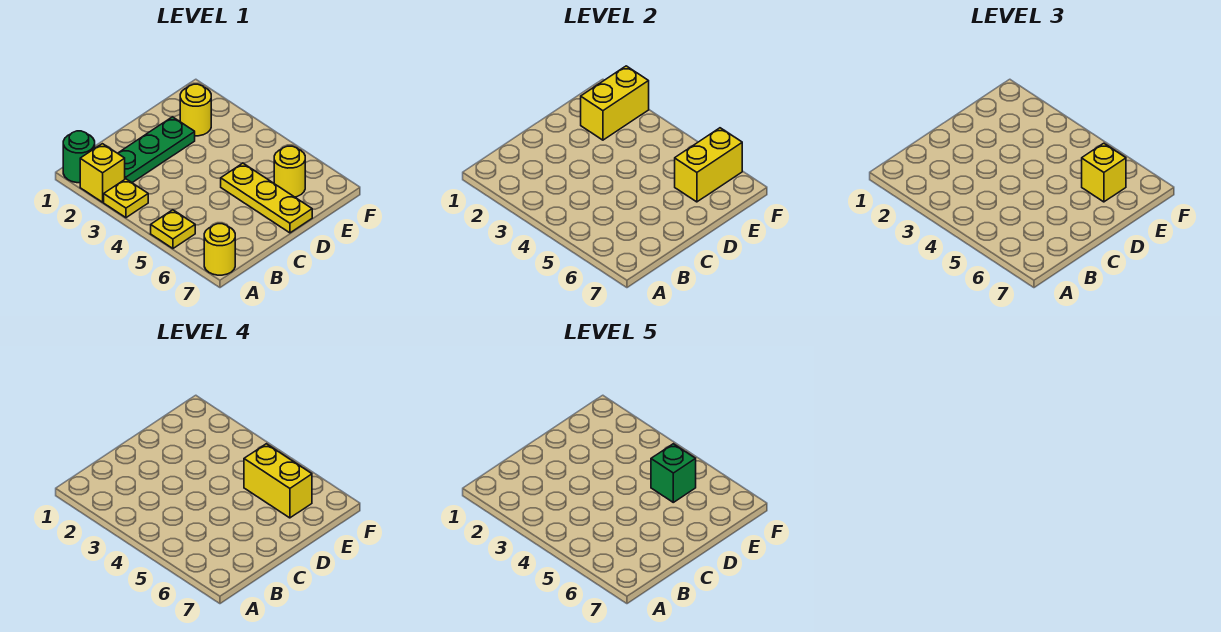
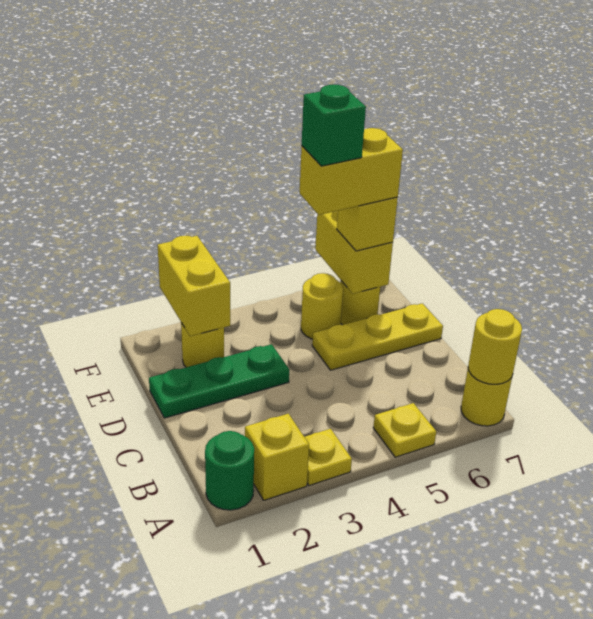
none -> yellow round brick A7 level 2
green plate B2:D2 level 1 -> green plate D1:D3 level 1
none -> yellow round brick E5 level 1

